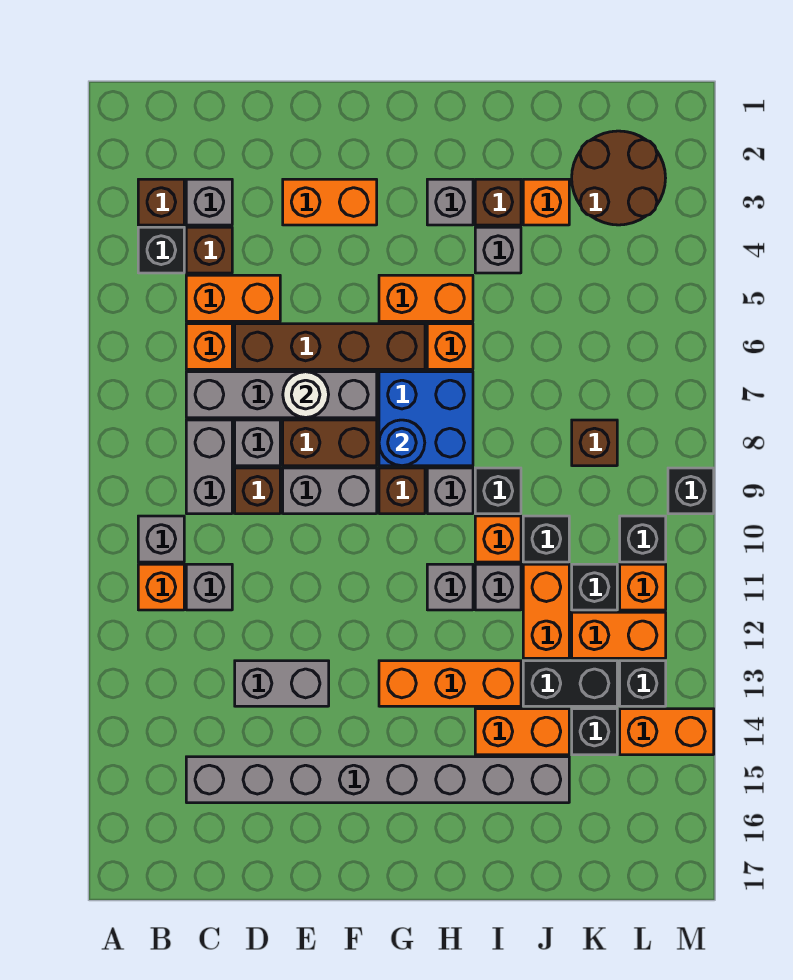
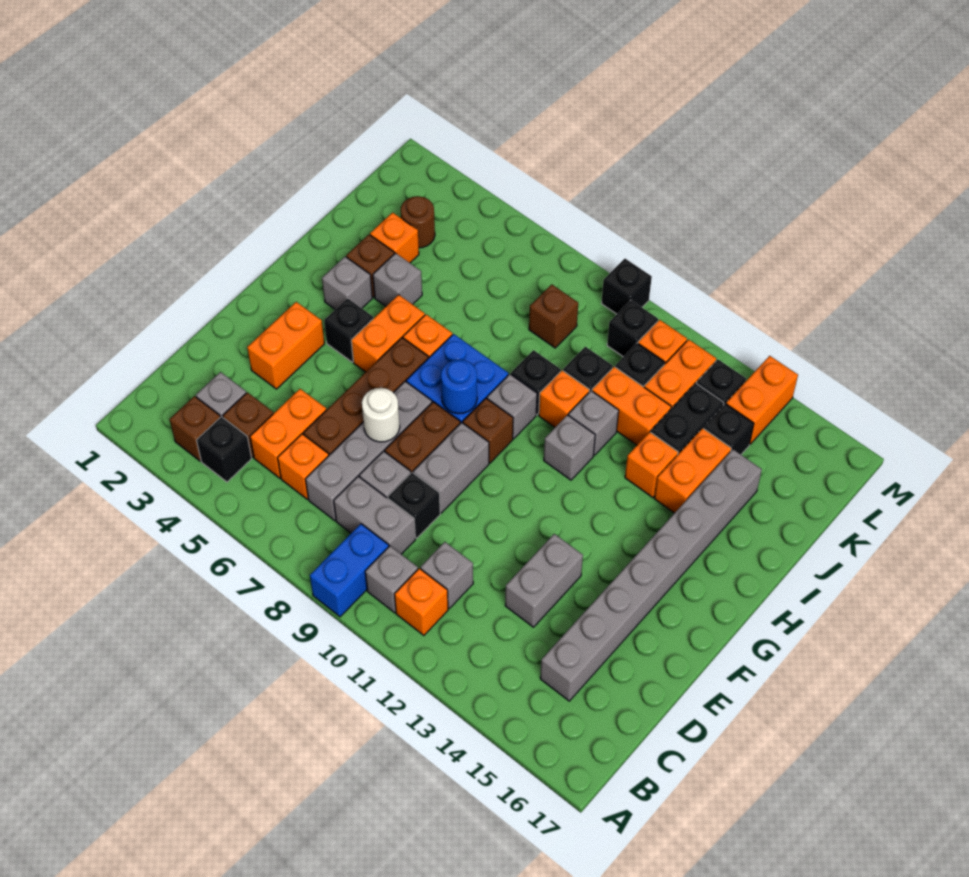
none -> blue brick A9:B9 level 1
brown brick D9 level 1 -> black brick D9 level 1
none -> black brick G4 level 1
orange brick G13:I13 level 1 -> orange brick I13 level 1
brown round brick K2:L3 level 1 -> brown round brick K3 level 1

